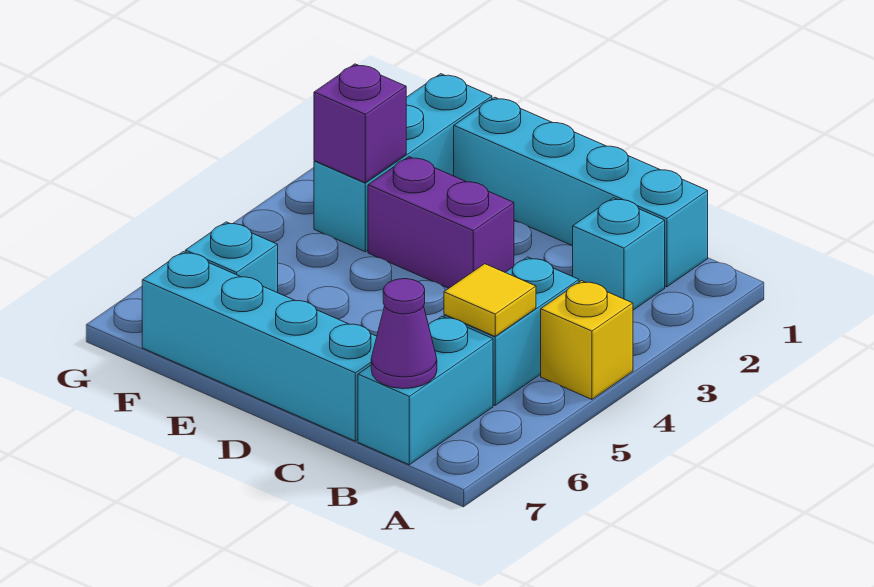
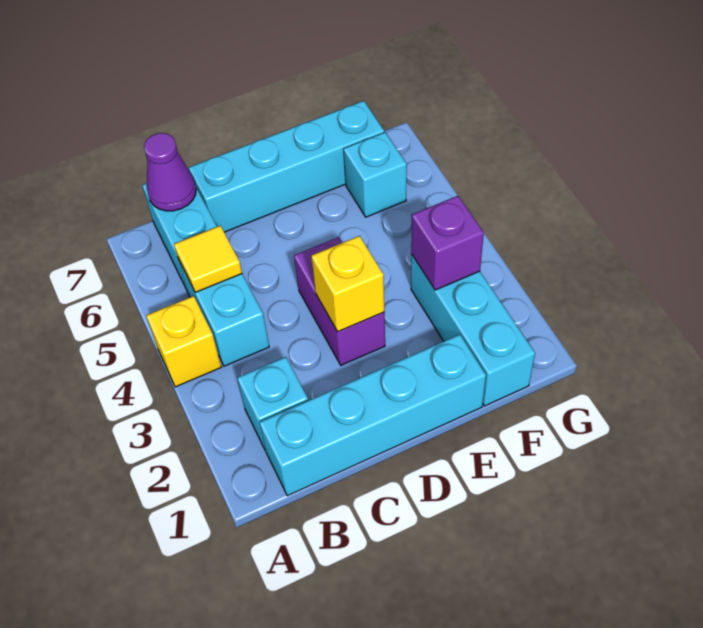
purple brick D3:E3 level 1 -> purple brick D3:D4 level 1
none -> yellow brick D3 level 2

